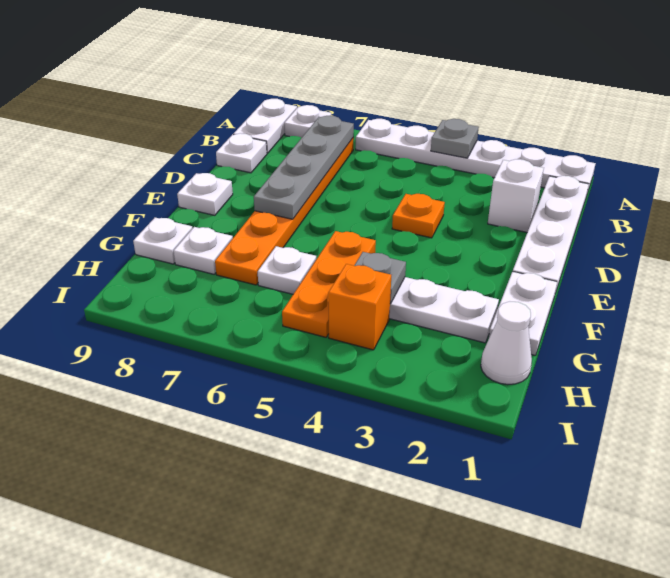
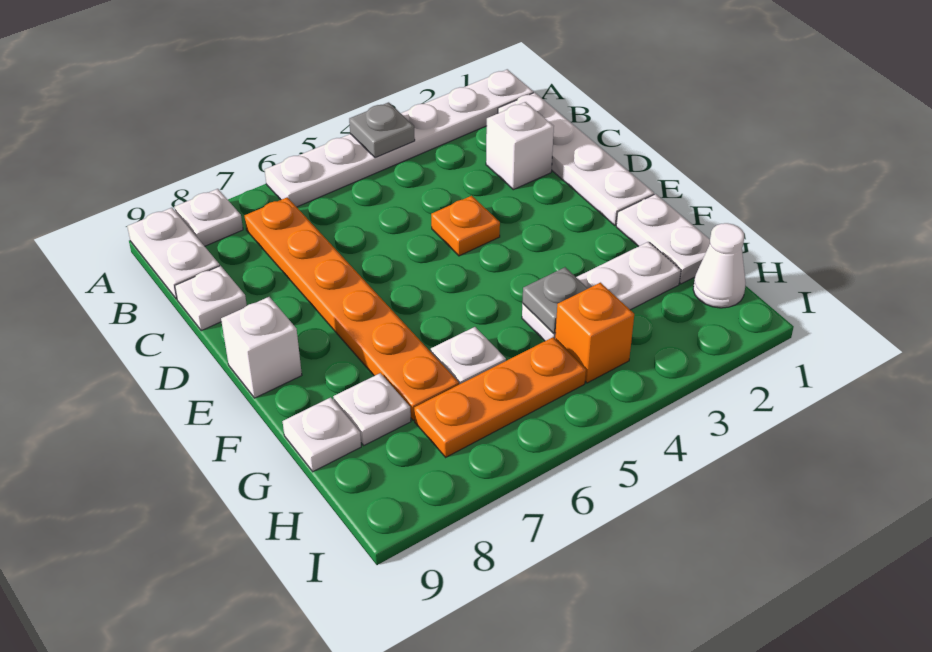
grey plate B7:E7 level 2 -> none
white plate E9 level 1 -> white brick E9 level 1
orange plate F5:H5 level 1 -> orange plate H5:H7 level 1

